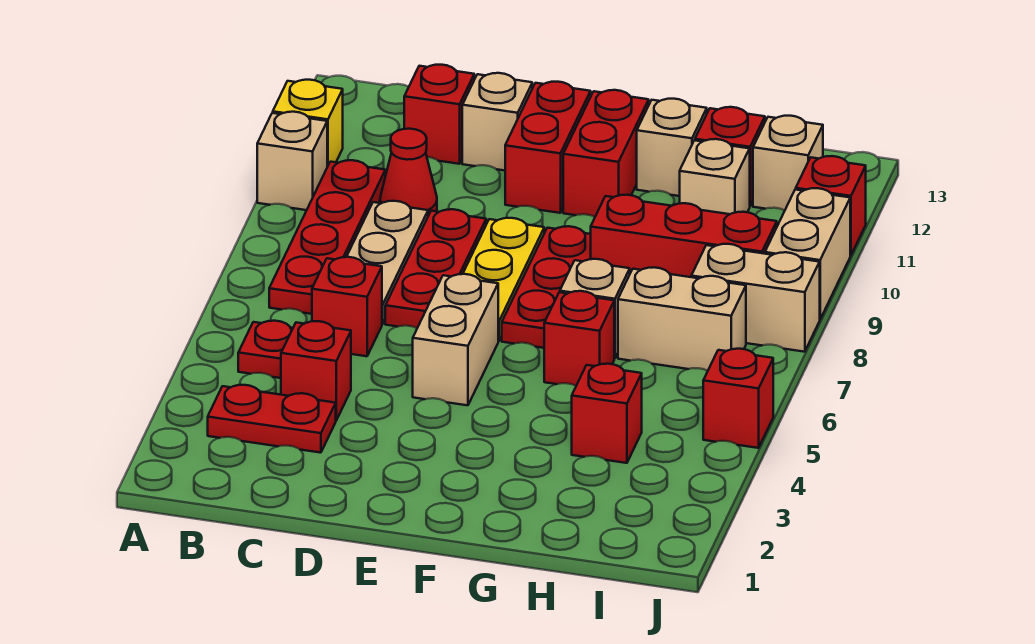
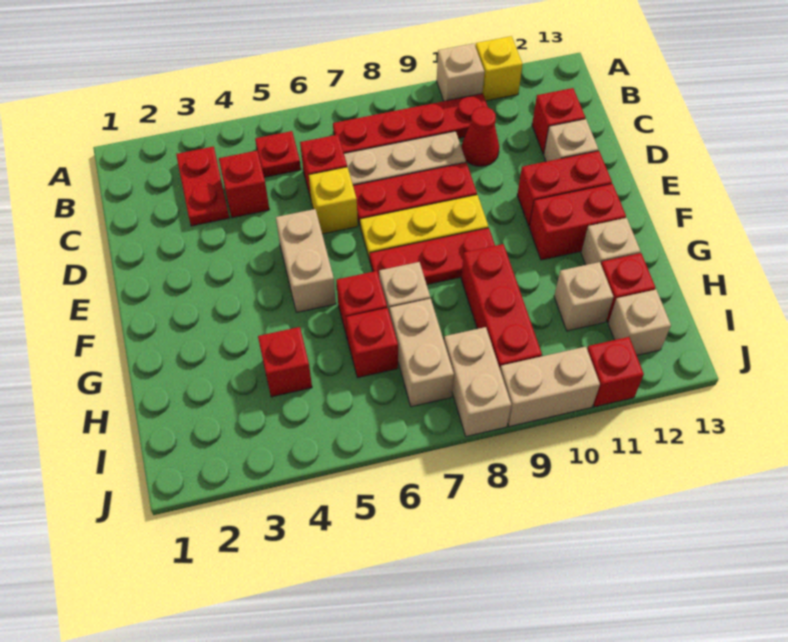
none -> yellow brick D6 level 1
tan brick E5:E6 level 1 -> tan brick E5:F5 level 1
red brick J5 level 1 -> red brick H6 level 1

